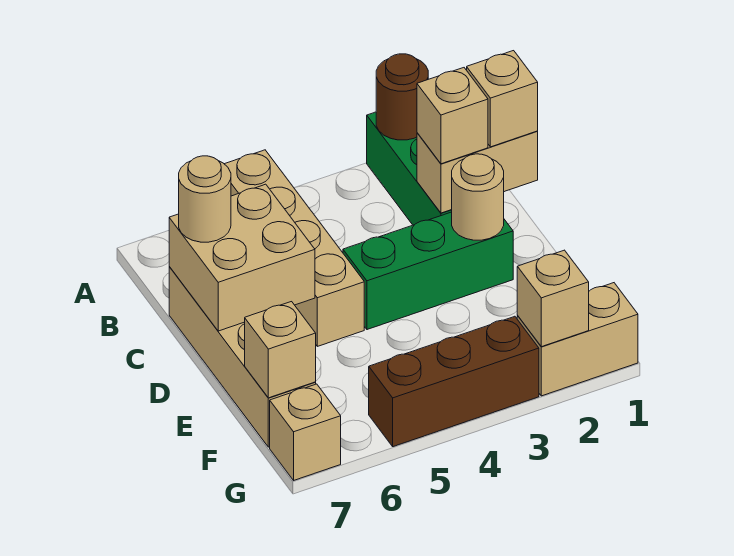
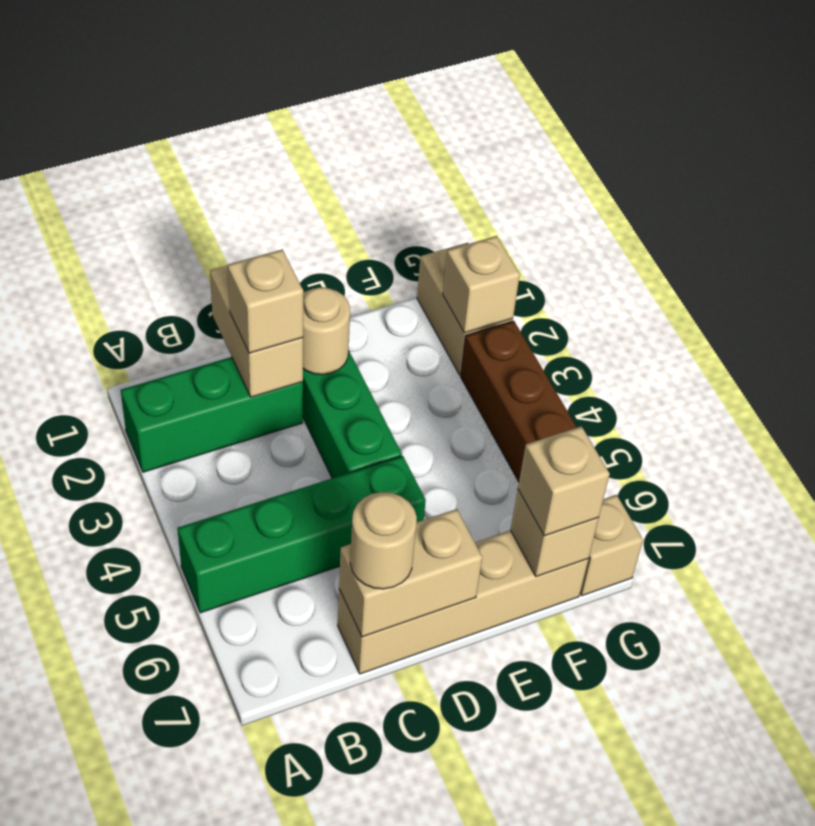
brown round brick A2 level 2 -> none
tan brick A5:D5 level 1 -> green brick A5:D5 level 1
tan brick C1 level 3 -> tan brick F7 level 3
tan brick C6:D7 level 2 -> tan brick C7:D7 level 2

